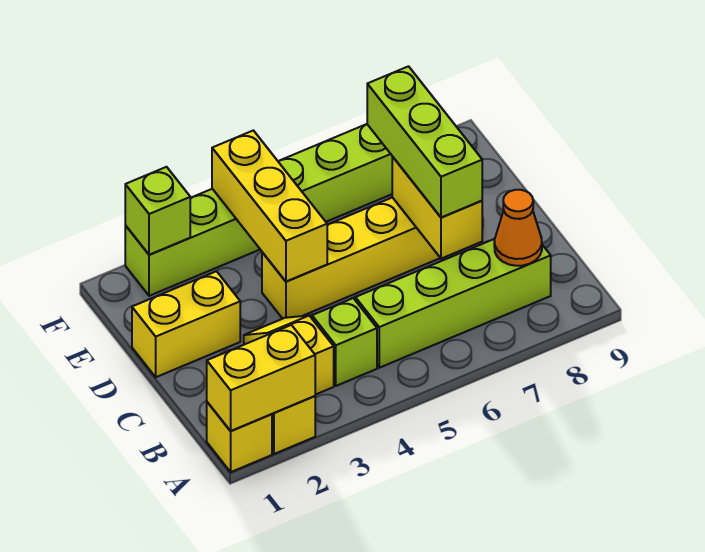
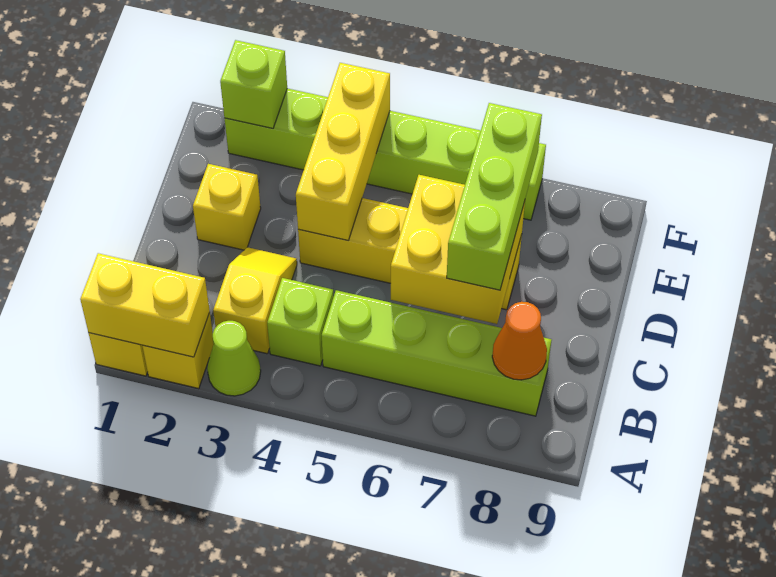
none -> lime cone A3 level 1
yellow brick C7:D7 level 2 -> yellow brick C6:D7 level 2
yellow brick D1:D2 level 1 -> yellow brick D2 level 1

